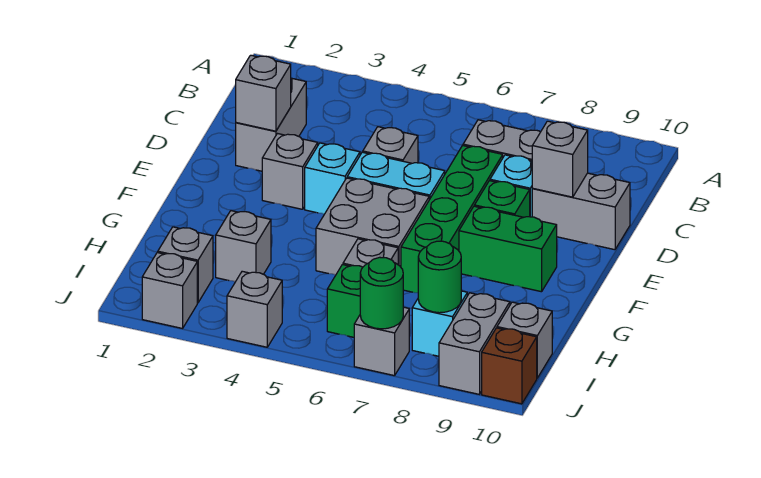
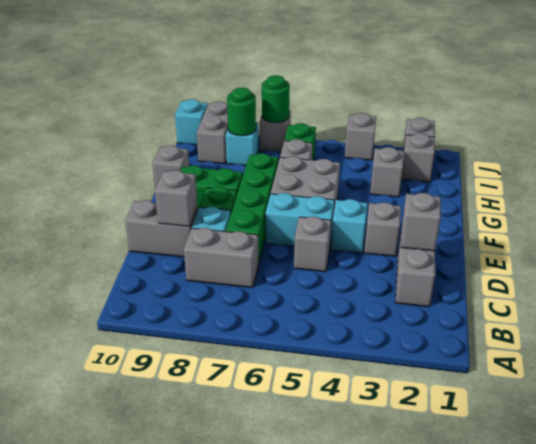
grey brick I10 level 1 -> grey brick G10 level 1
brown brick J10 level 1 -> cyan brick J10 level 1

